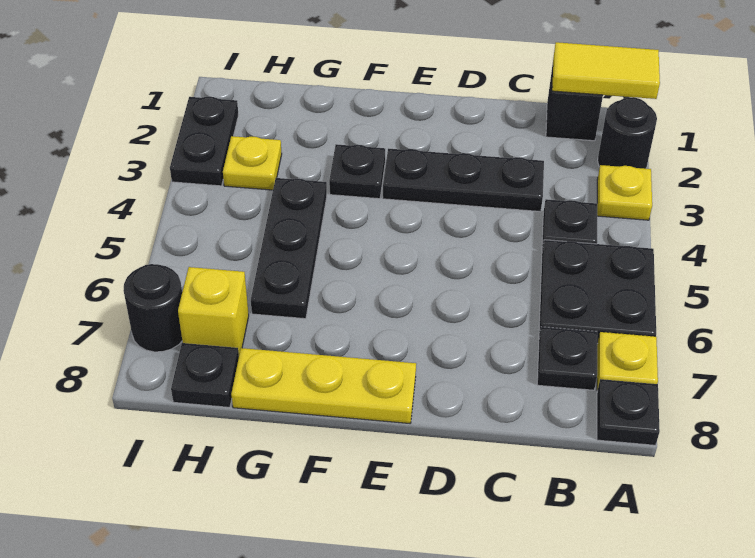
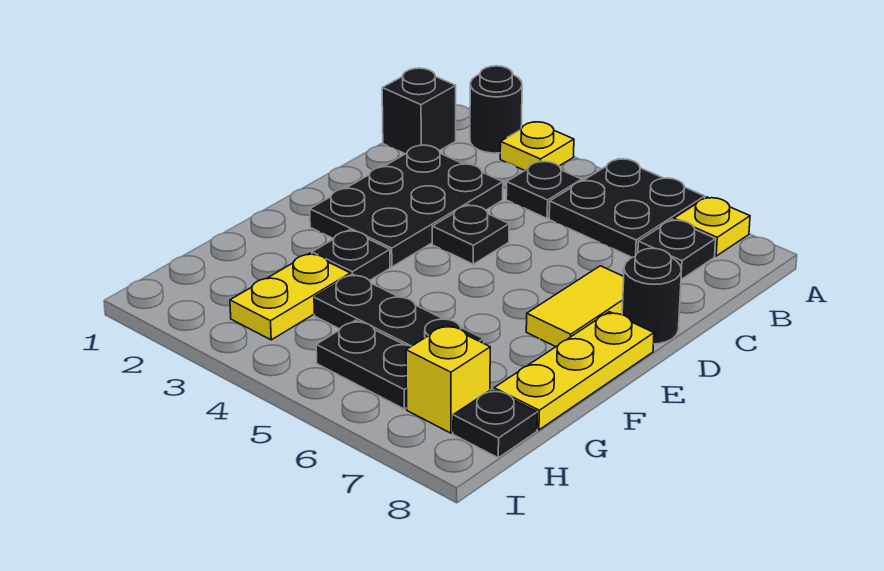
yellow tile A1:B1 level 2 -> yellow tile D7:E7 level 1
black plate A8 level 1 -> black plate D4 level 1
black plate C3:E3 level 1 -> black plate C2:E3 level 1
yellow plate H3 level 1 -> yellow plate G3:H3 level 1
black plate I2:I3 level 1 -> black plate H5:H6 level 1
black round brick I7 level 1 -> black round brick D8 level 1

